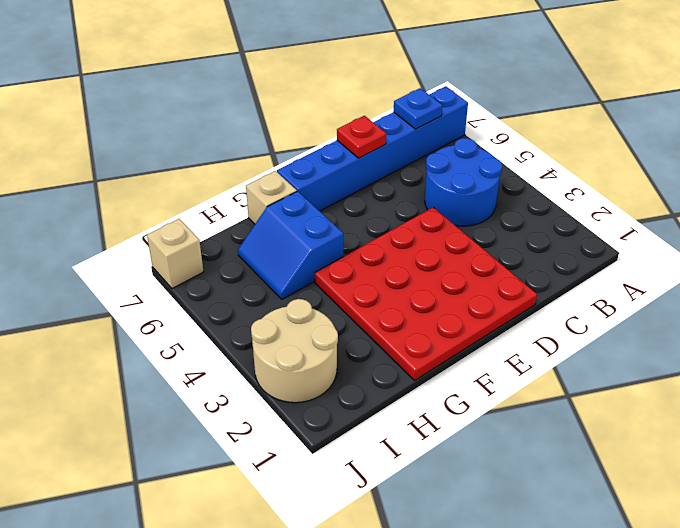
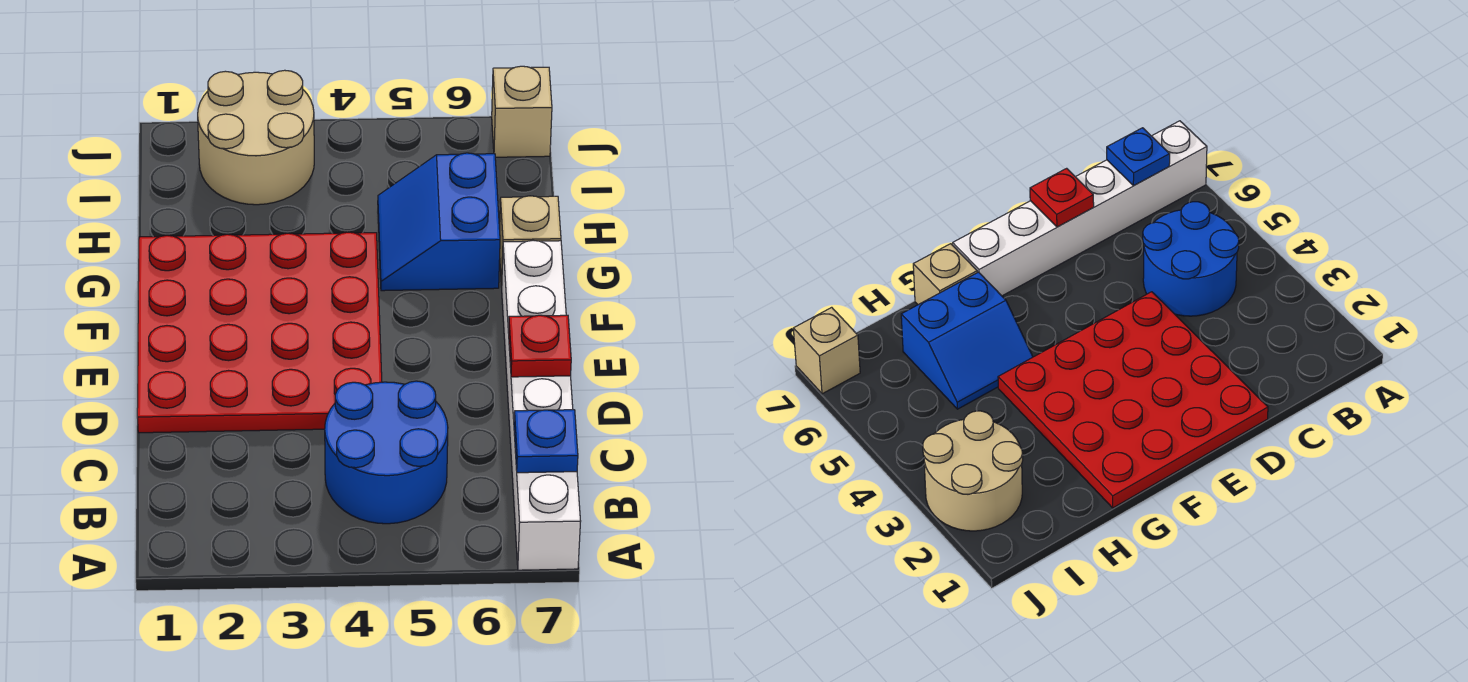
blue brick A7:F7 level 1 -> white brick A7:F7 level 1
blue slope G5:H6 level 1 top G -> blue slope G5:H6 level 1 top 6

